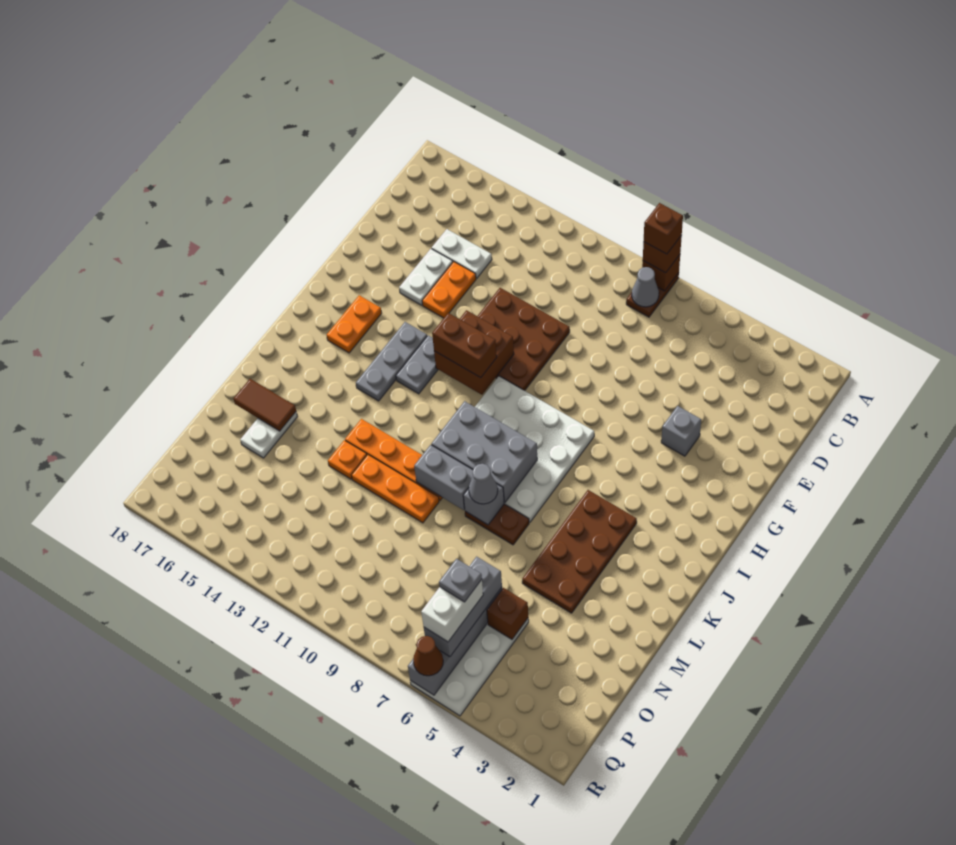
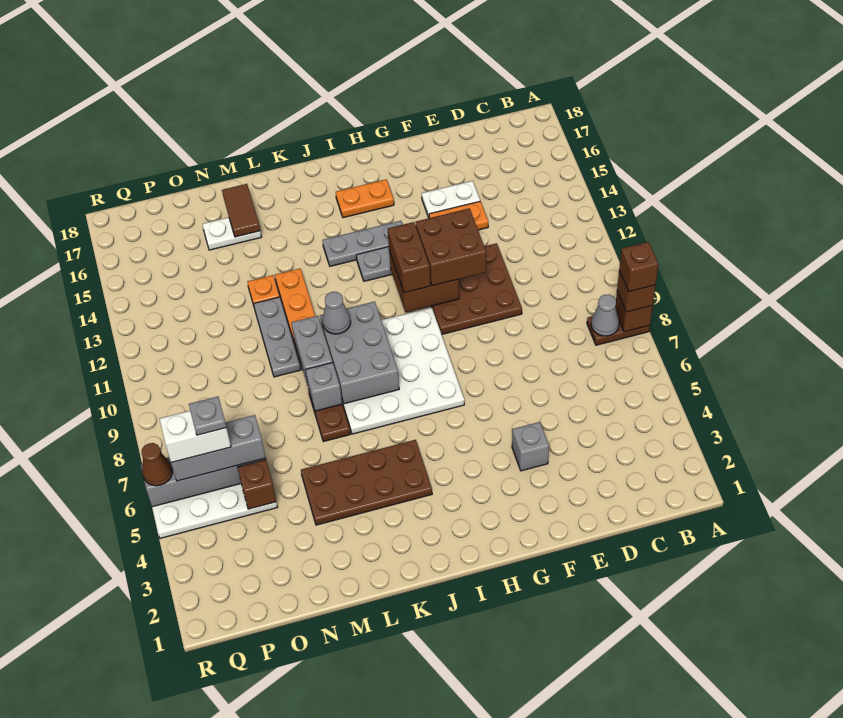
white plate D14:D15 level 1 -> none
none -> brown brick F11:G12 level 3
grey cone L8 level 3 -> grey cone K10 level 3
orange plate M10:M12 level 1 -> grey plate M10:M12 level 1

